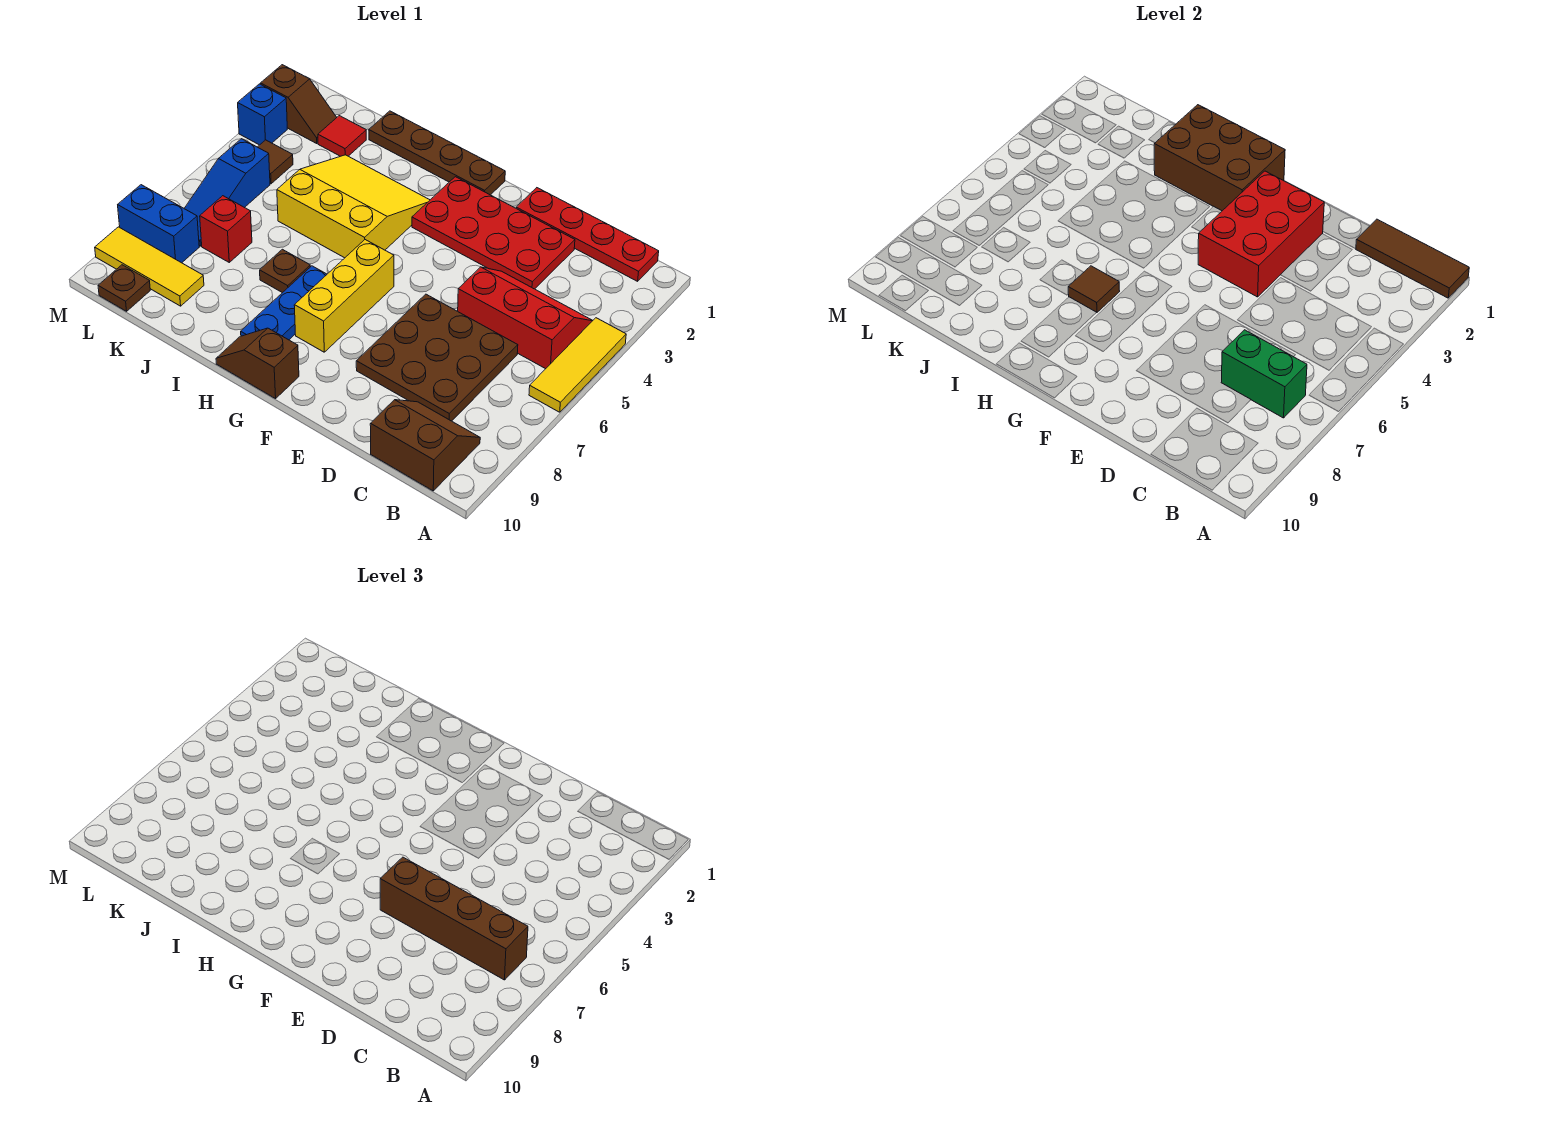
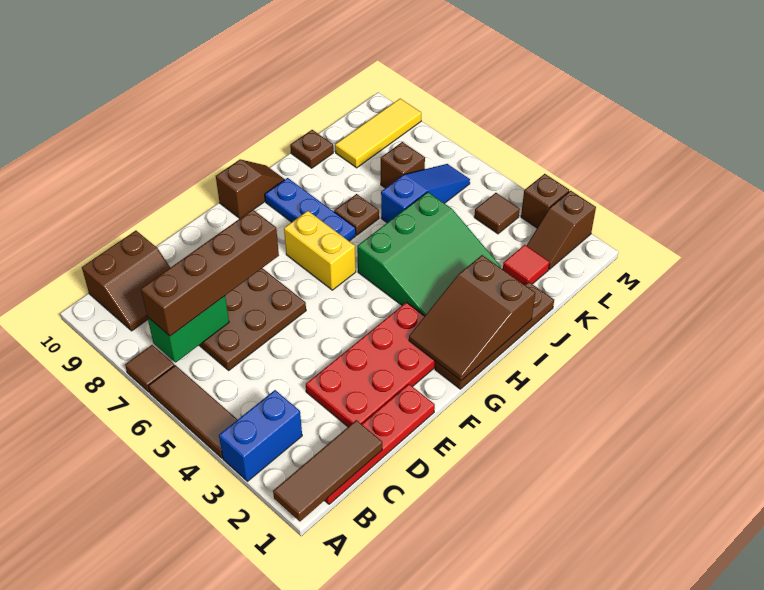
yellow tile A4:A6 level 1 -> brown tile A4:A6 level 1
red slope B4:D5 level 1 top 5 -> none
red brick E2:F4 level 2 -> none
brown brick G1:I2 level 2 -> brown slope G1:I2 level 2 top I
yellow brick G6:G8 level 1 -> yellow brick G6:G7 level 1
yellow slope H3:J5 level 1 top 5 -> green slope H3:J5 level 1 top 5
brown tile H7 level 2 -> brown tile A7 level 1
red brick K7 level 1 -> brown brick K7 level 1
blue slope L5:L7 level 1 top 5 -> blue slope J6:L6 level 1 top J
blue brick L8:M8 level 1 -> blue brick A3:B3 level 1
brown plate L10 level 1 -> brown plate J10 level 1
blue brick M3 level 1 -> brown brick M3 level 1

